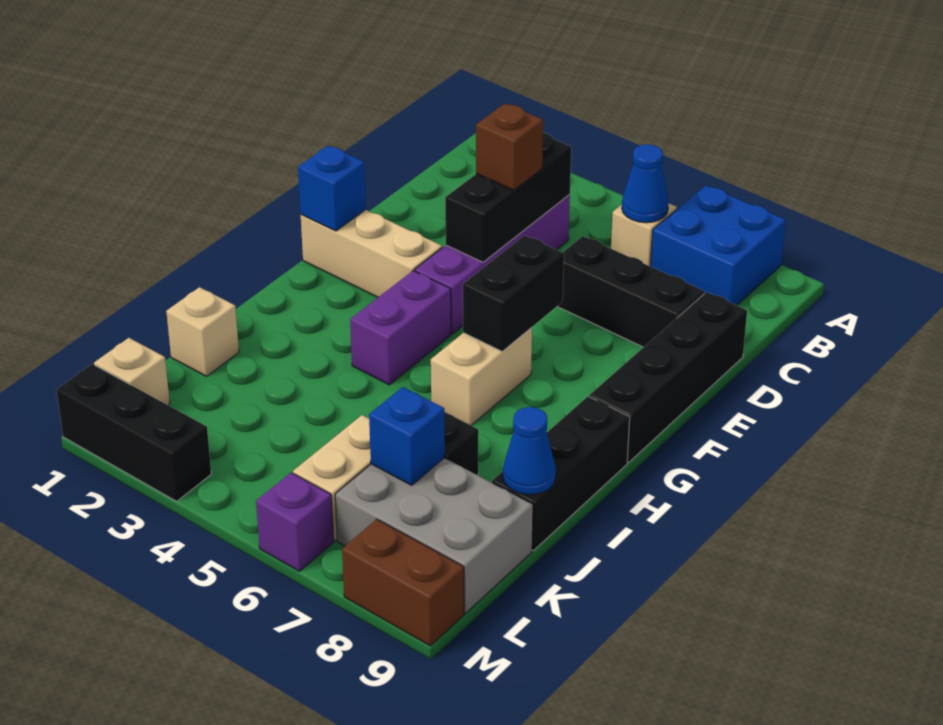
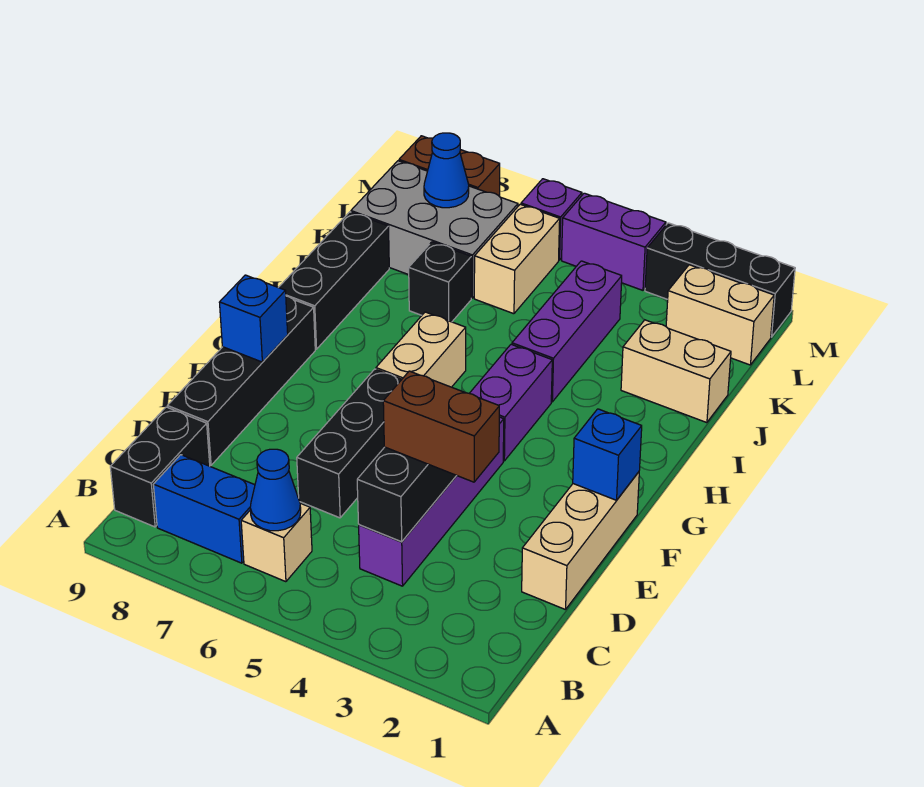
blue brick A7:B8 level 1 -> blue brick B7:B8 level 1
brown brick D4 level 3 -> brown brick D3:D4 level 3
black brick D6:D8 level 1 -> black brick D6:F6 level 1
tan brick F1:F3 level 1 -> tan brick D1:F1 level 1
black brick F6:G6 level 2 -> black brick B9:C9 level 1
none -> purple brick I4:K4 level 1
tan brick J1 level 1 -> tan brick J1:J2 level 1
blue cone J9 level 2 -> blue cone L8 level 2
blue brick K7 level 2 -> blue brick F9 level 2
tan brick L1 level 1 -> tan brick L1:L2 level 1
none -> purple brick M4:M5 level 1

